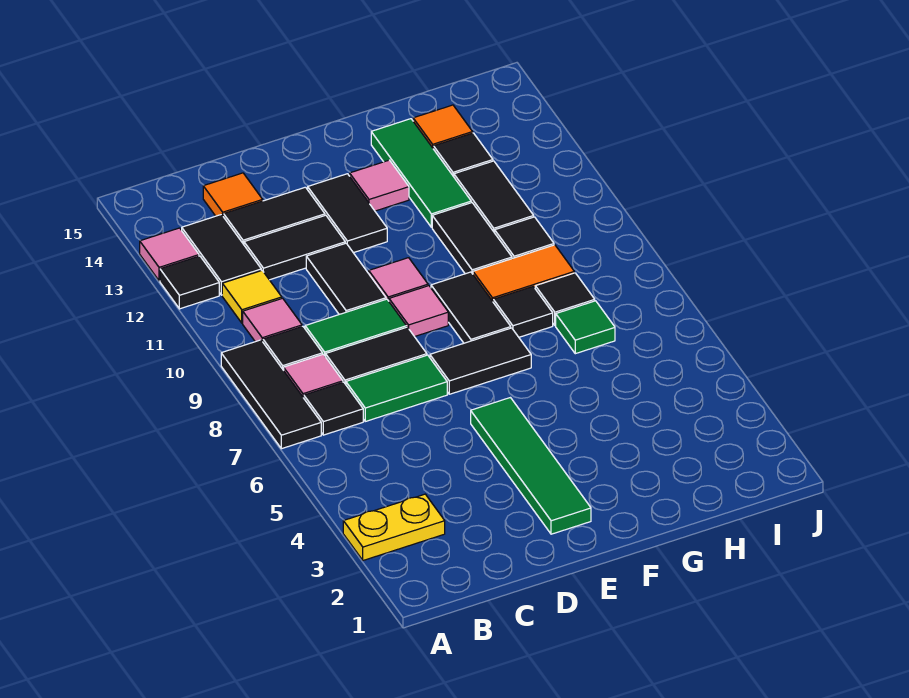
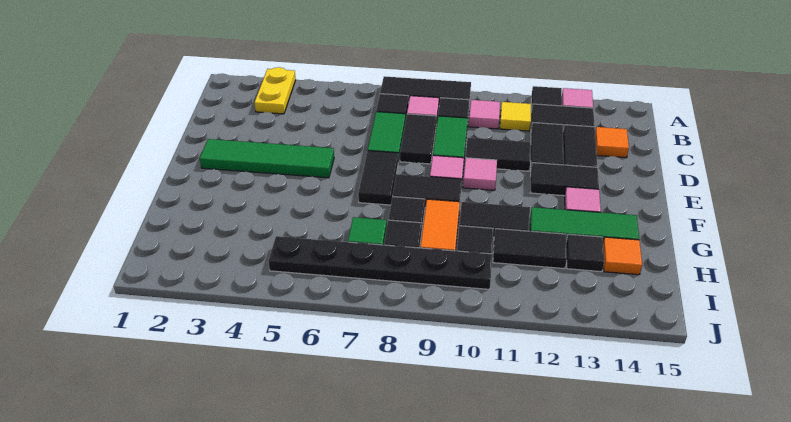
none -> black plate I5:I10 level 1

